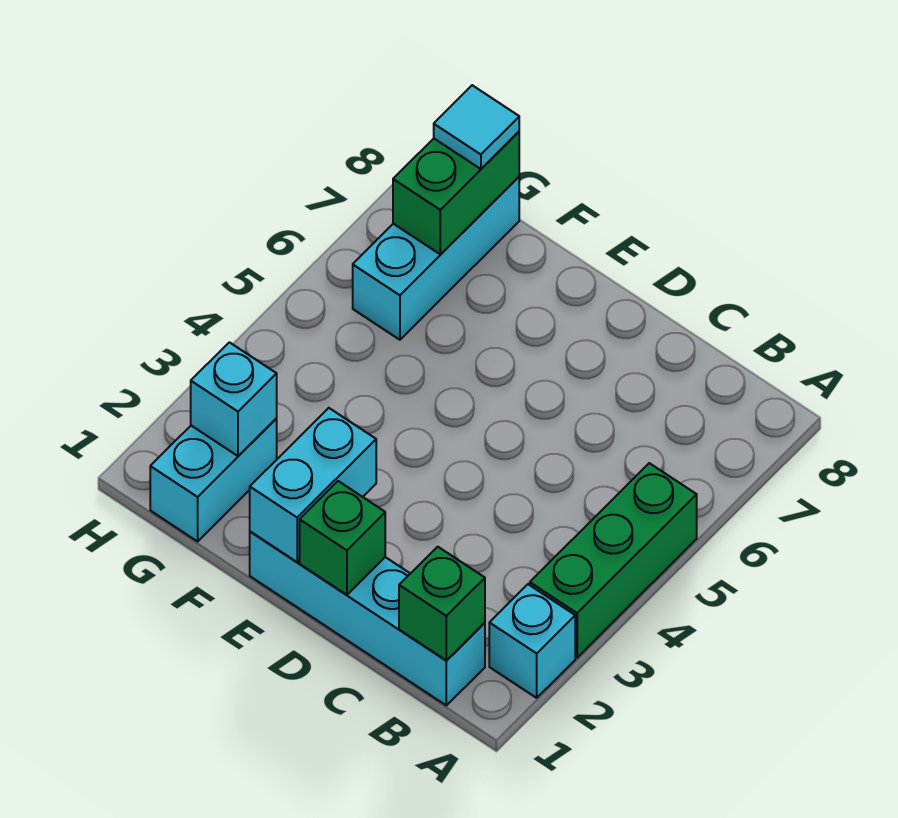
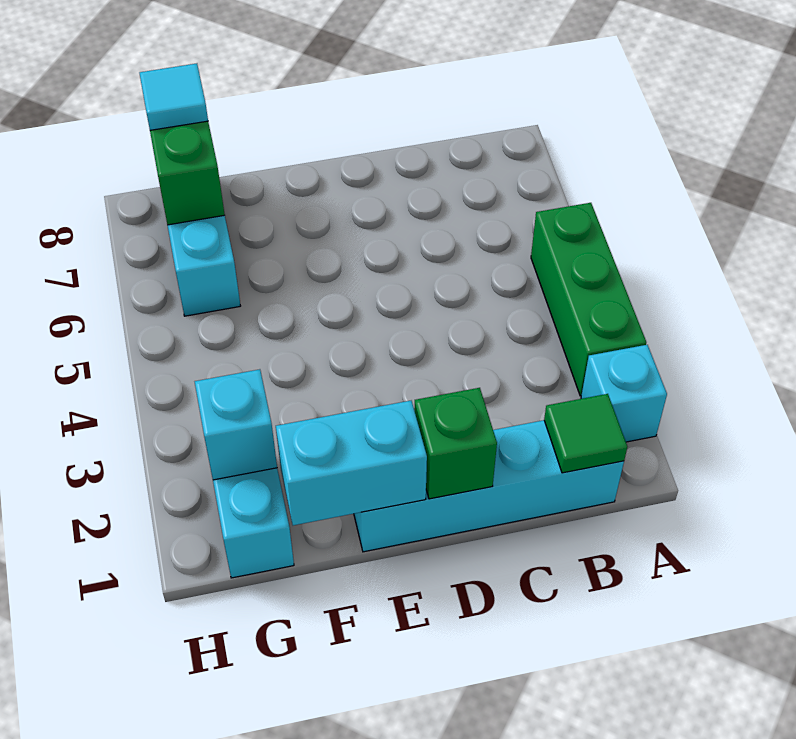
green brick B1 level 2 -> green tile B1 level 2
cyan brick E1:E2 level 2 -> cyan brick E1:F1 level 2

